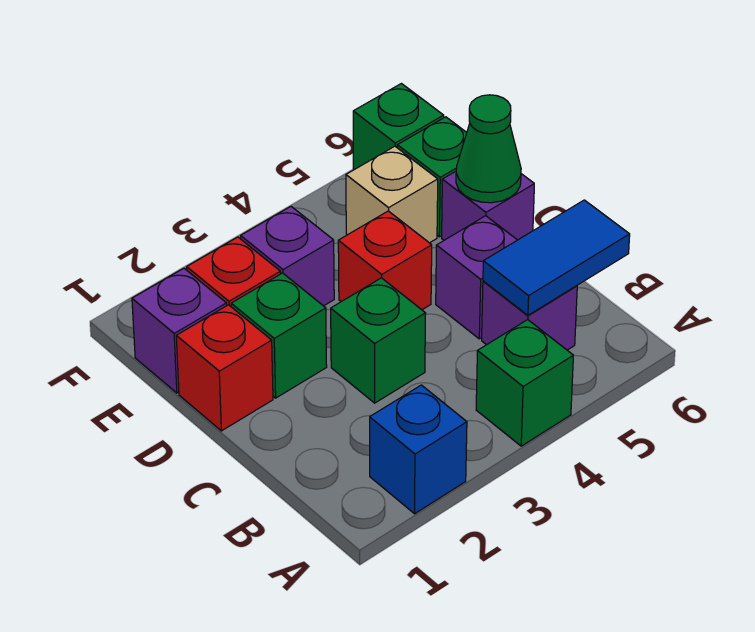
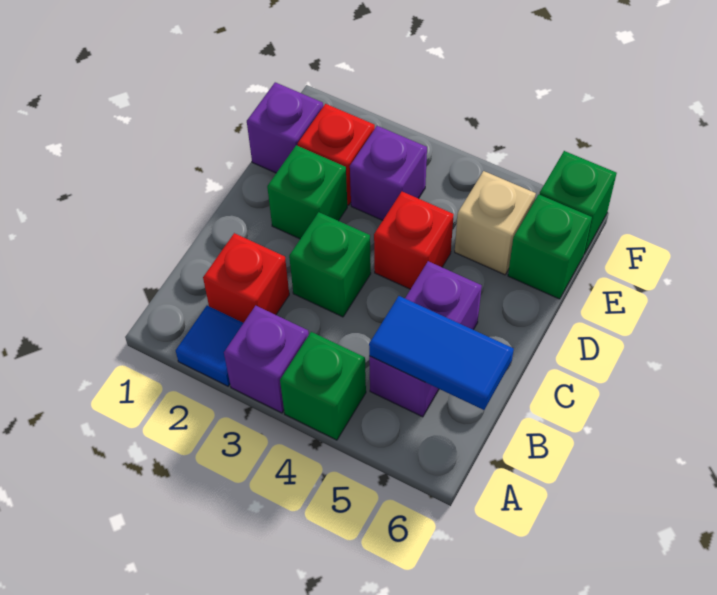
blue brick A2 level 1 -> blue tile A2 level 1
red brick D1 level 1 -> red brick B2 level 1
purple brick D6 level 1 -> purple brick A3 level 1
green cone D6 level 2 -> none

